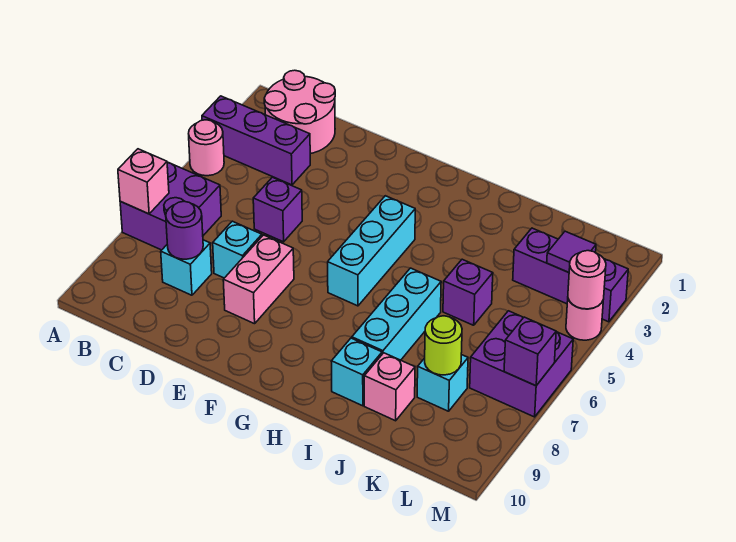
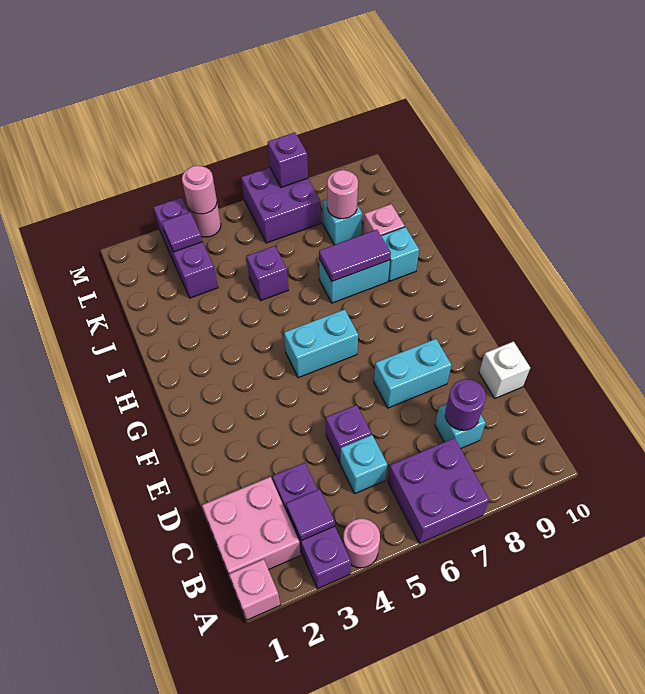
pink brick A7 level 2 -> pink brick A1 level 1
pink round brick B1:C2 level 1 -> pink brick B1:C2 level 1
none -> purple tile B3 level 2
cyan brick D7 level 1 -> cyan brick C5 level 1
none -> white brick D10 level 1
pink brick E7:E8 level 1 -> cyan brick E7:E8 level 1
cyan brick G4:G6 level 1 -> cyan brick G5:G6 level 1
cyan brick I6:I8 level 1 -> cyan brick I7:I8 level 1
none -> purple tile I7:I8 level 2
lime round brick K8 level 2 -> pink round brick K8 level 2

